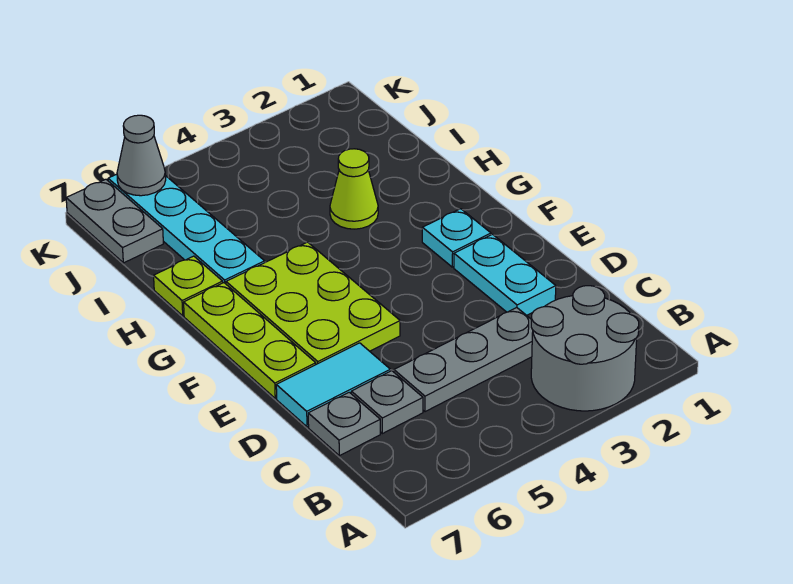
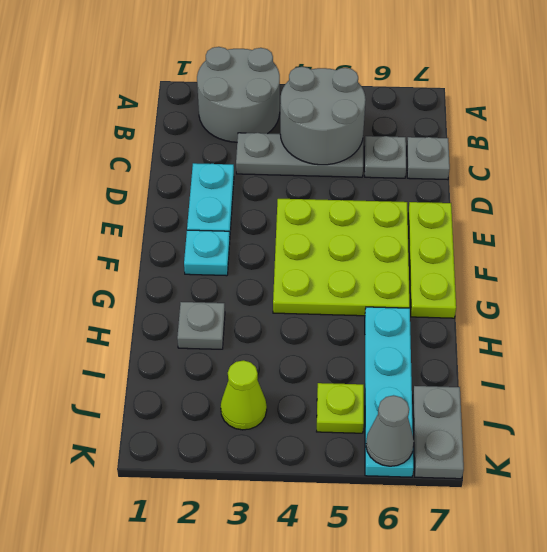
none -> grey round brick B4:C5 level 2
cyan tile D6:D7 level 1 -> none
lime plate E5:G6 level 1 -> lime plate E4:G6 level 1
none -> grey plate H2 level 1
lime cone H3 level 1 -> lime cone J3 level 1
lime plate H7 level 1 -> lime plate J5 level 1

